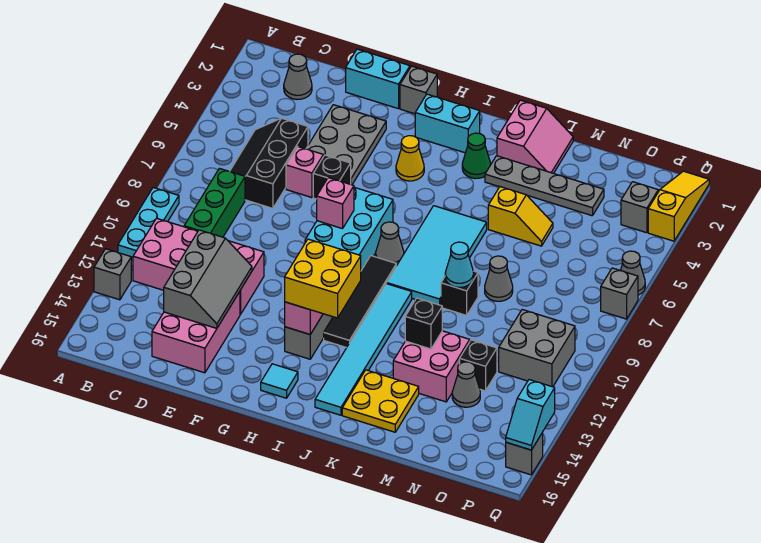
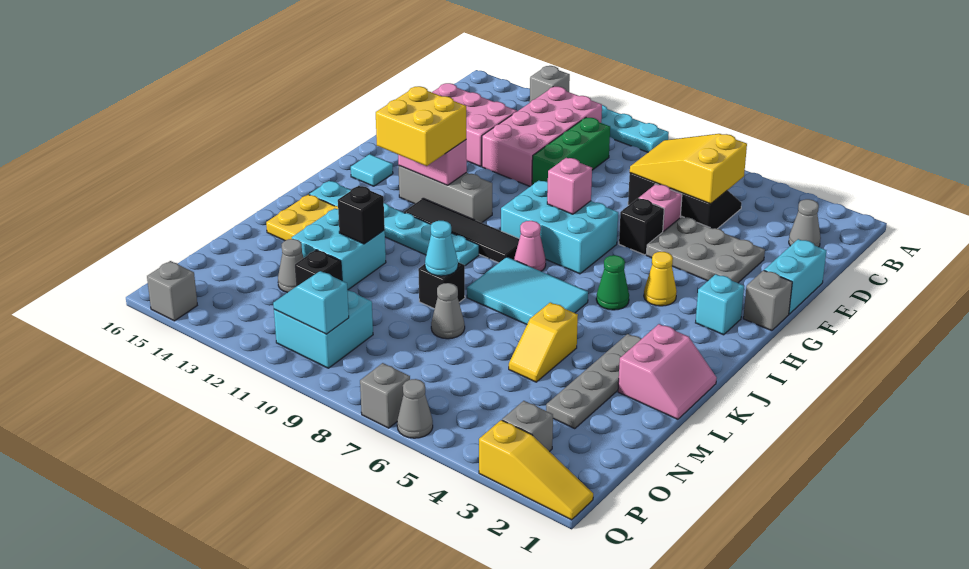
none -> yellow slope C5:D7 level 2 top 5
green brick C8:C10 level 1 -> green brick C10:E10 level 1
grey slope D12:E14 level 2 top D -> none
cyan brick H2:I2 level 1 -> cyan brick H2 level 1
grey cone I8 level 1 -> pink cone I8 level 1
green cone J3 level 1 -> green cone I5 level 1
cyan tile J6:K9 level 1 -> cyan tile J6:K8 level 1
cyan tile J10:J15 level 1 -> cyan plate J10:J15 level 1
pink slope K1:L2 level 1 top K -> pink slope K1:L2 level 1 top 2
pink brick L12:M13 level 1 -> cyan brick L12:M13 level 1
grey brick O10:P11 level 1 -> cyan brick O10:P11 level 1
cyan slope Q14:Q15 level 2 top 14 -> cyan slope P10:P11 level 2 top 10

